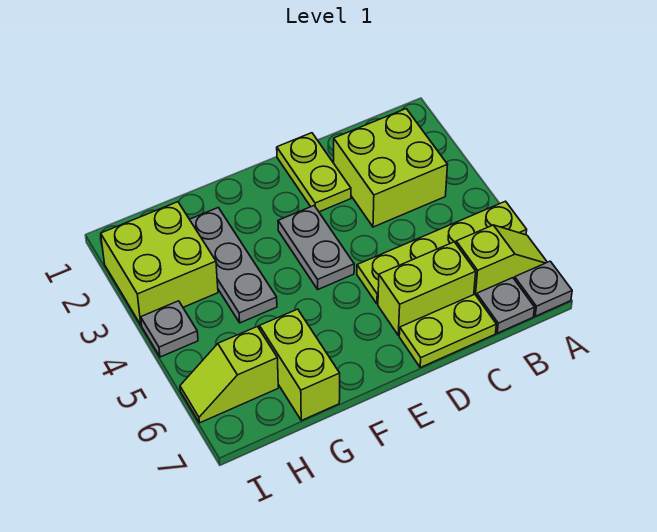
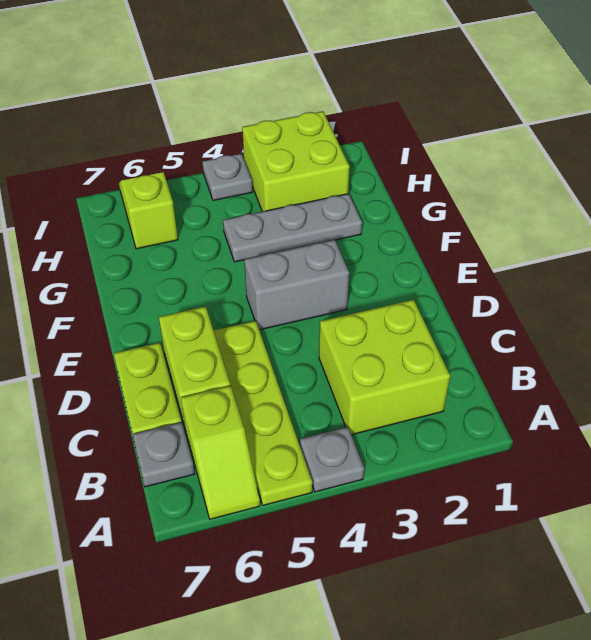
grey plate A7 level 1 -> grey plate A4 level 1
lime plate D1:D2 level 1 -> none
grey plate E3:E4 level 1 -> grey brick E3:E4 level 1
lime brick G6:G7 level 1 -> none

